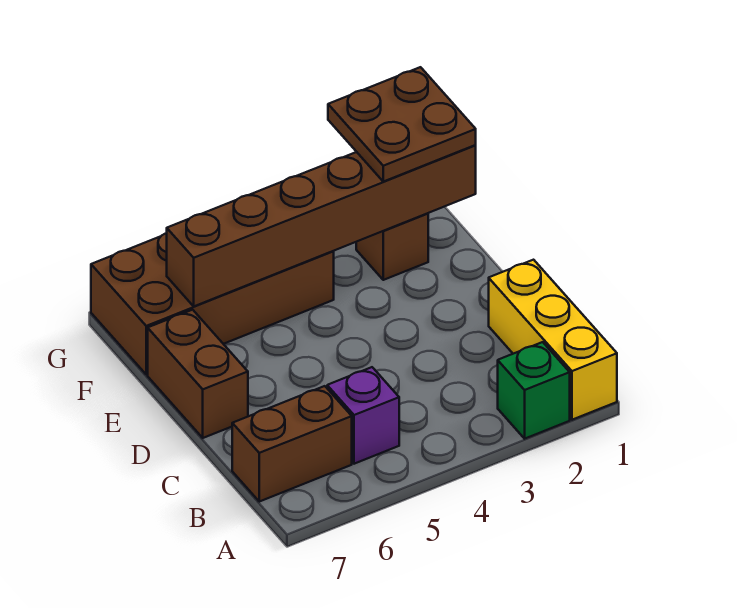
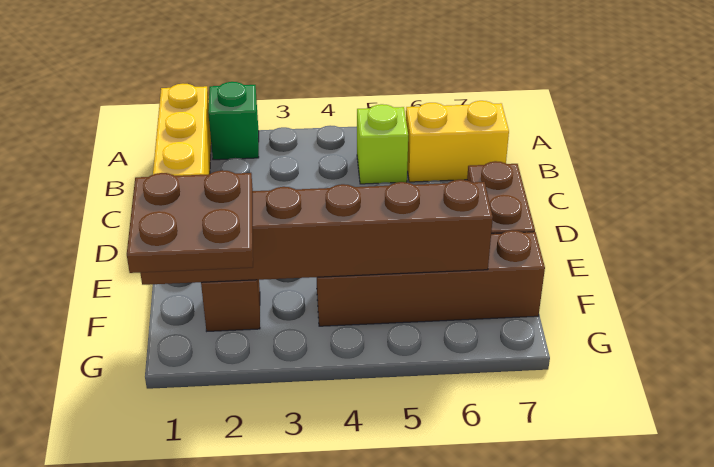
purple brick B5 level 1 -> lime brick B5 level 1
brown brick B6:B7 level 1 -> yellow brick B6:B7 level 1
brown brick F4:G7 level 1 -> brown brick F4:F7 level 1

